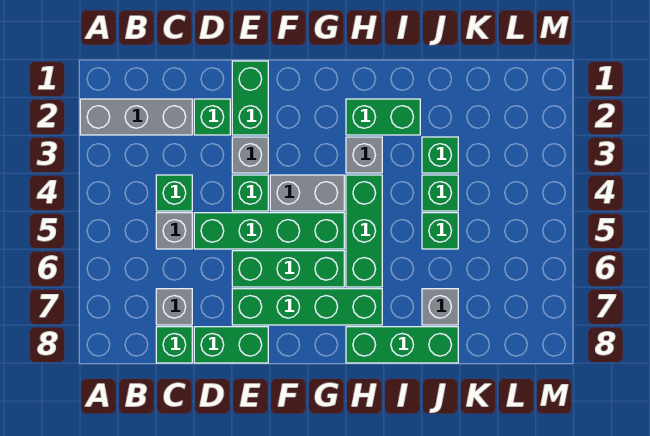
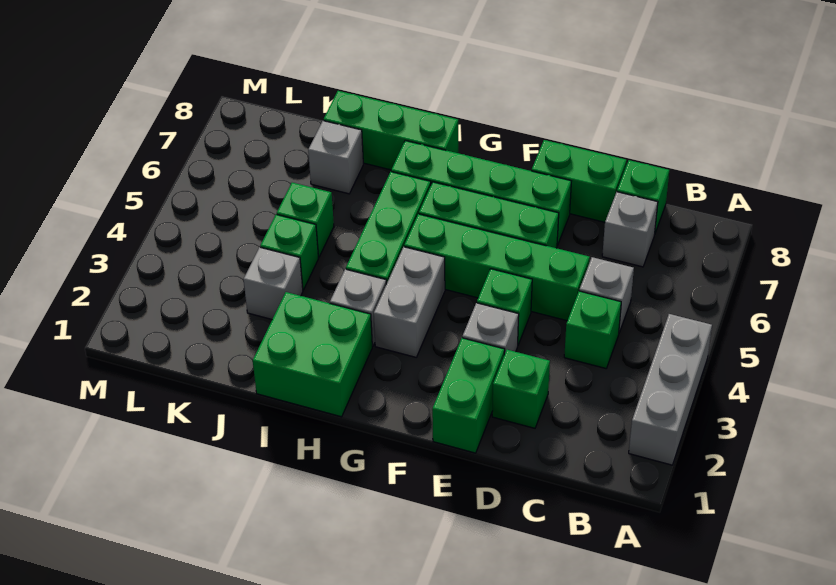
grey brick A2:C2 level 1 -> grey brick A2:A4 level 1
grey brick F4:G4 level 1 -> grey brick G3:G4 level 1
green brick H2:I2 level 1 -> green brick H1:I2 level 1
green brick J3 level 1 -> grey brick J3 level 1

